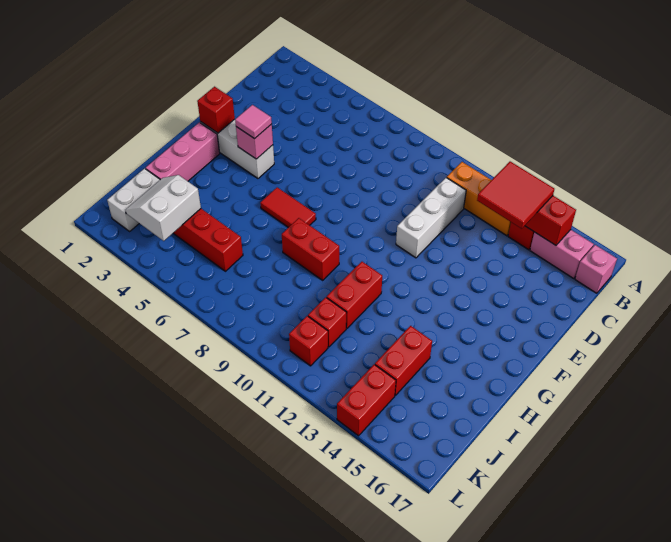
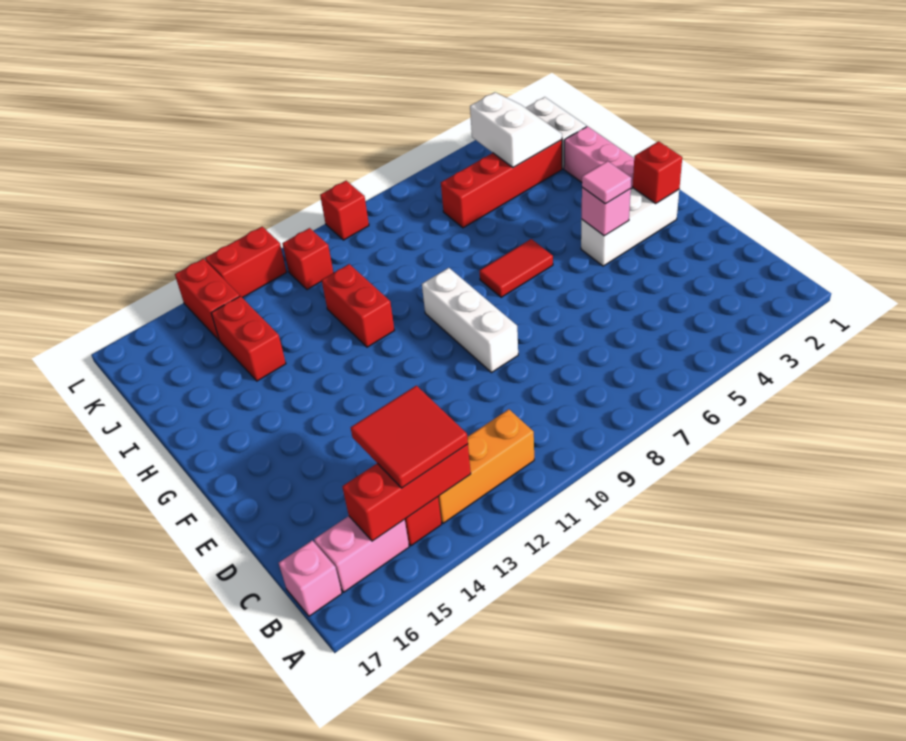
white brick C11:E11 level 1 -> white brick E9:G9 level 1
red brick H8:H9 level 1 -> red brick L12:L13 level 1
red brick J11 level 1 -> red brick L9 level 1

